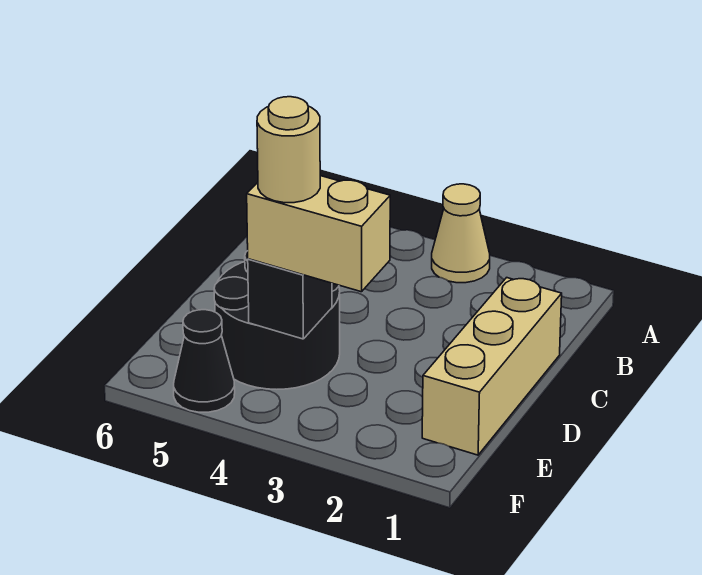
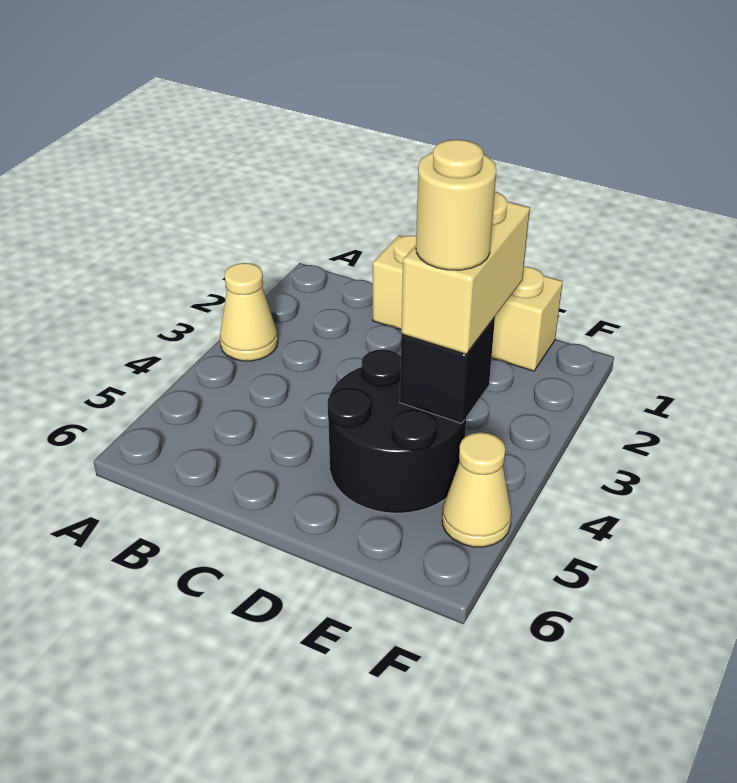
black cone F5 level 1 -> tan cone F5 level 1

